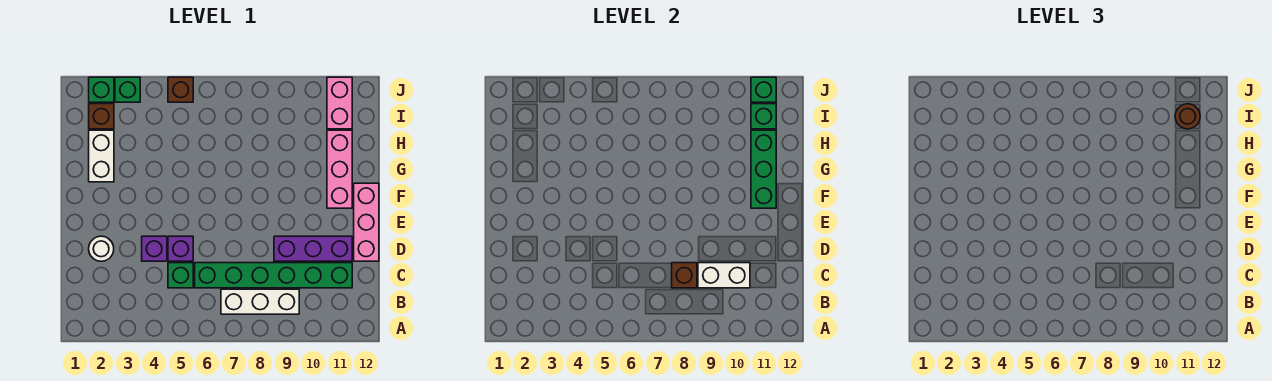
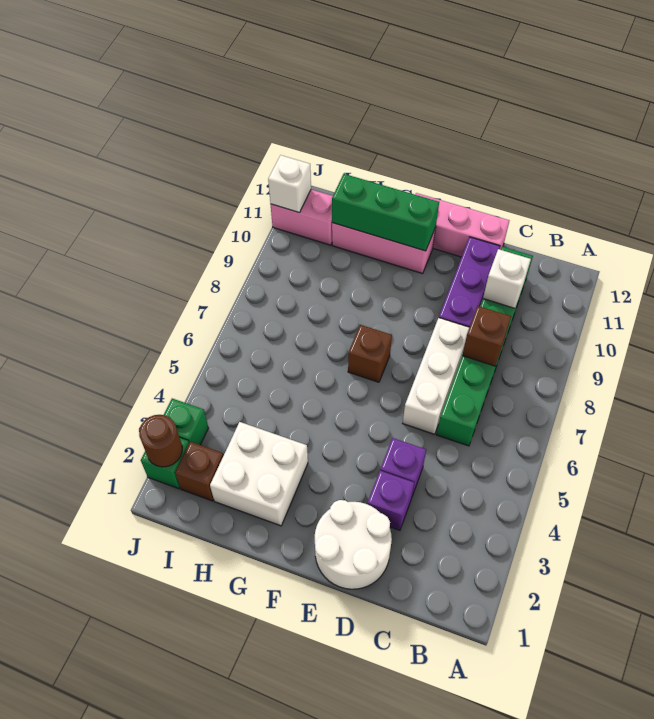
white brick B7:B9 level 1 -> white brick D6:D8 level 1
green brick C5 level 1 -> none
white brick C9:C10 level 2 -> white brick C10 level 2
white round brick D2 level 1 -> white round brick D1:E2 level 1
purple brick D5 level 1 -> purple brick D3 level 1
white brick G2:H2 level 1 -> white brick G2:H3 level 1
green brick I11 level 2 -> none
brown round brick I11 level 3 -> brown round brick J2 level 2
brown brick J5 level 1 -> brown brick F7 level 1
green brick J11 level 2 -> white brick J11 level 2

